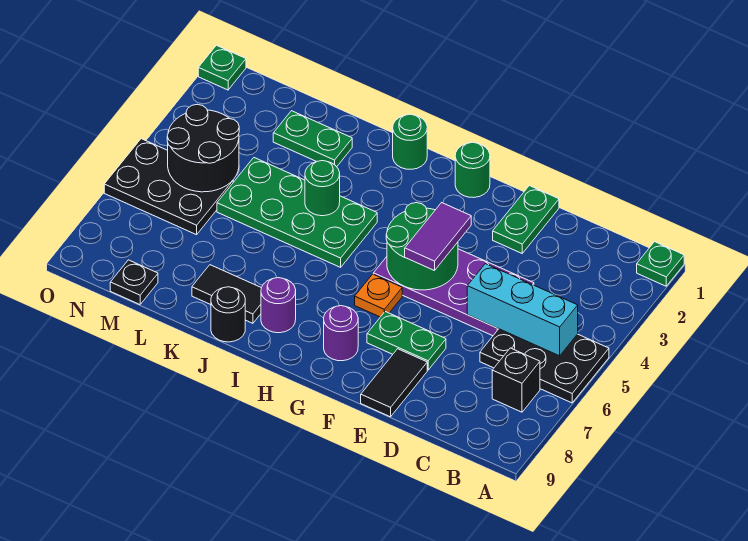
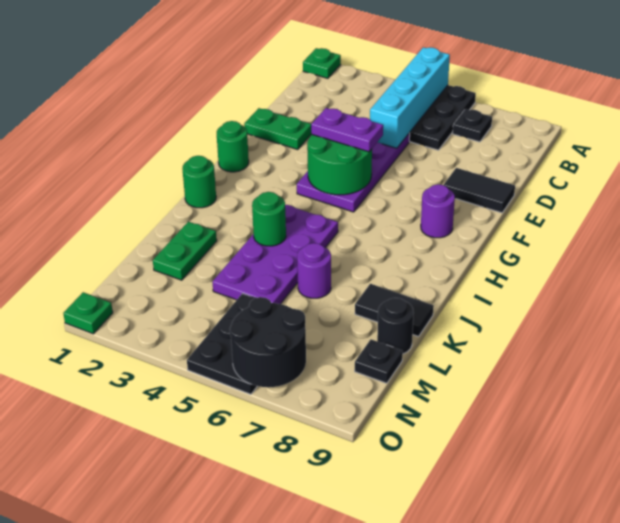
cyan brick B5:D5 level 2 -> cyan brick A5:D5 level 2
black brick B7 level 1 -> black plate B7 level 1
green plate E7:F7 level 1 -> none
purple tile F4:F5 level 3 -> purple plate F4:F5 level 3
orange plate G6 level 1 -> none
green plate I4:L5 level 1 -> purple plate I4:L5 level 1
purple round brick I8 level 1 -> purple round brick K6 level 1
black tile J8:K8 level 1 -> black tile K8:K9 level 1
black round brick J9 level 1 -> black round brick L9 level 1
black round brick M4:N5 level 2 -> black round brick N6:O7 level 2

